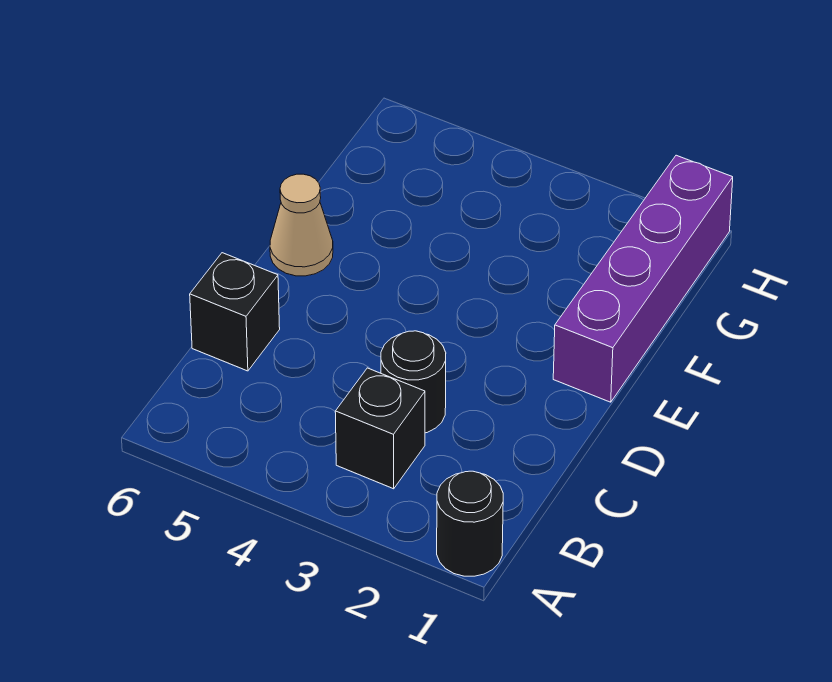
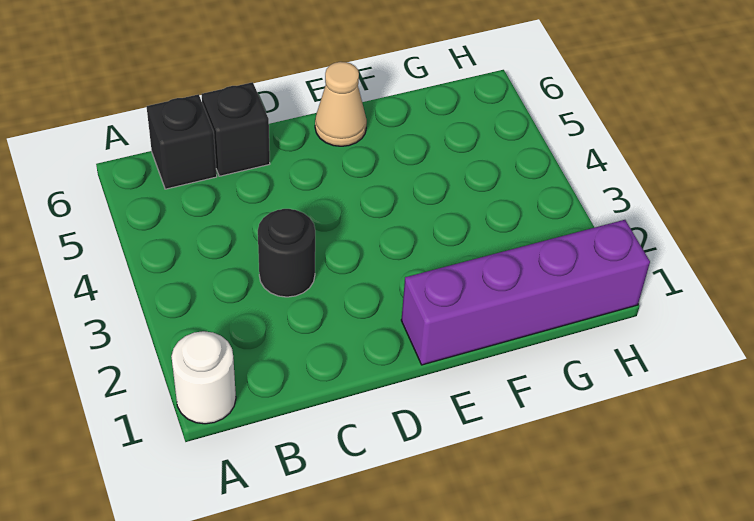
black round brick A1 level 1 -> white round brick A1 level 1
black brick B3 level 1 -> black brick B6 level 1

